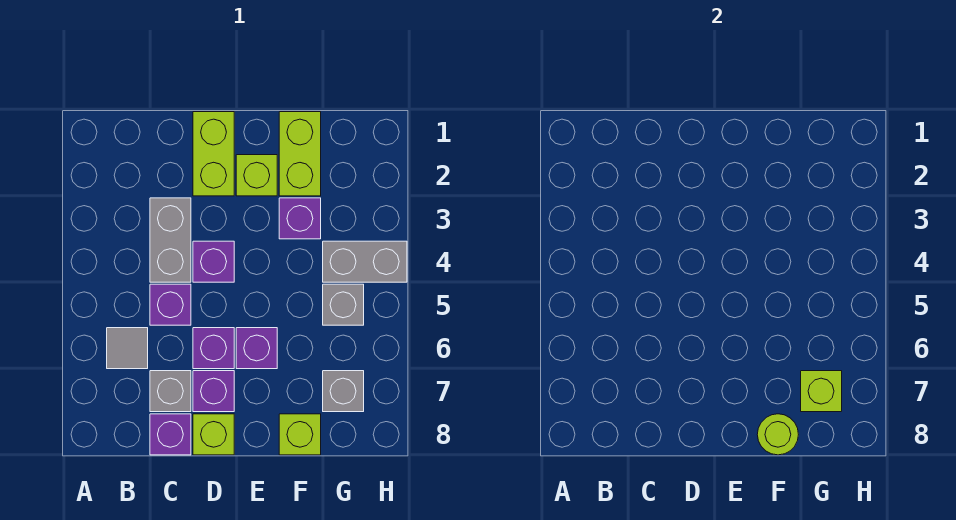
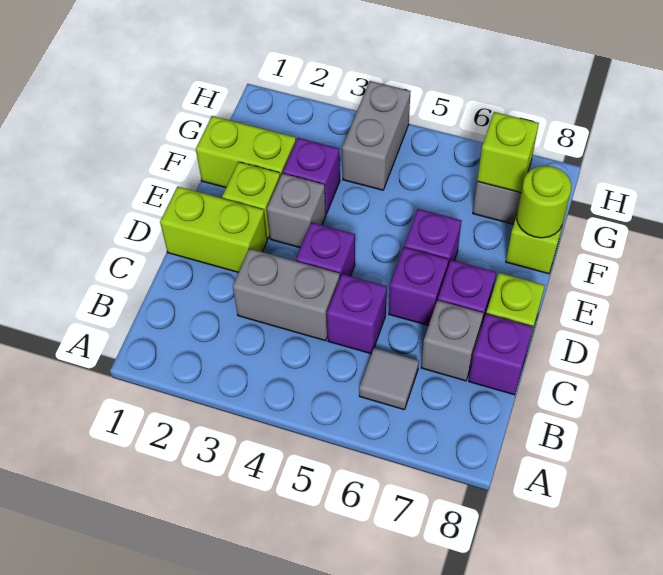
grey brick G5 level 1 -> grey brick E3 level 1

